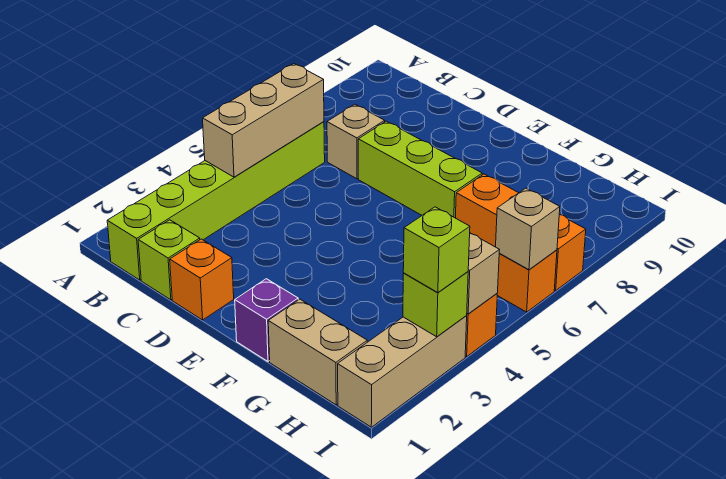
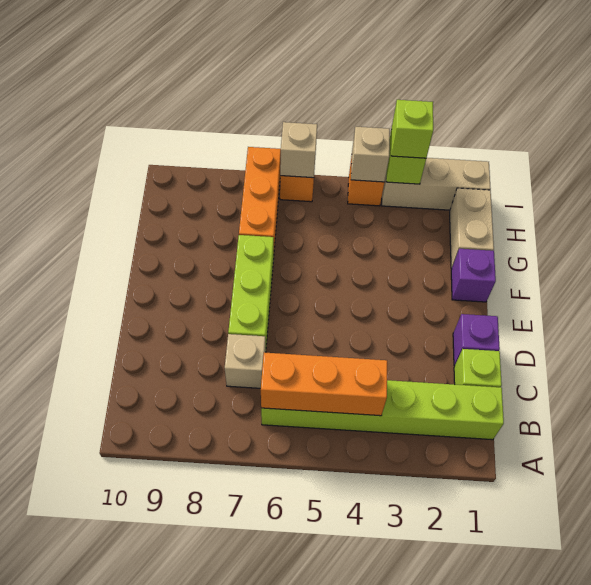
tan brick B4:B6 level 2 -> orange brick B4:B6 level 2
orange brick D1 level 1 -> purple brick D1 level 1

